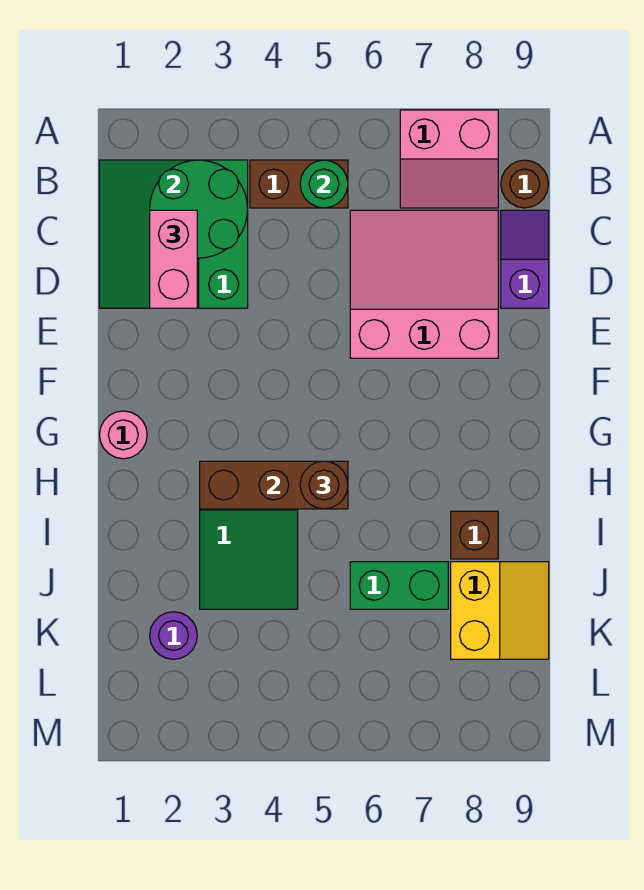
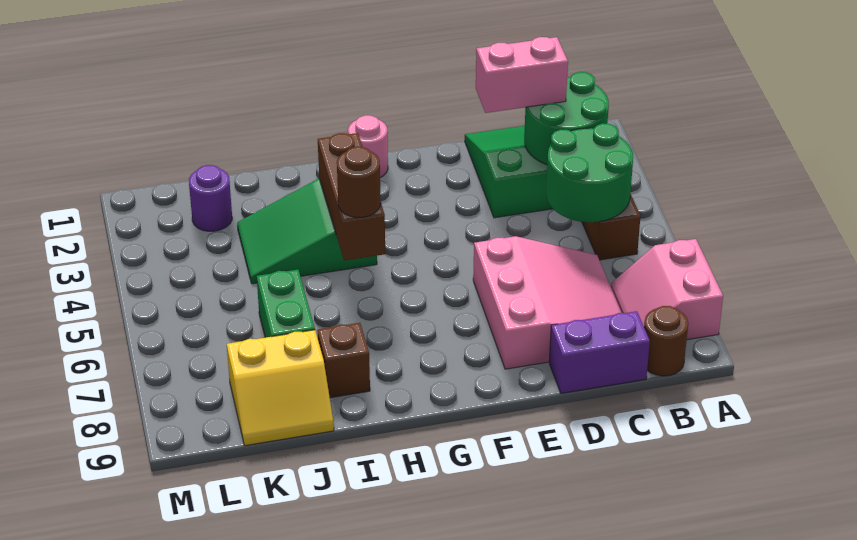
green round brick B5 level 2 -> green round brick B4:C5 level 2
purple slope C9:D9 level 1 top D -> purple brick C9:D9 level 1

